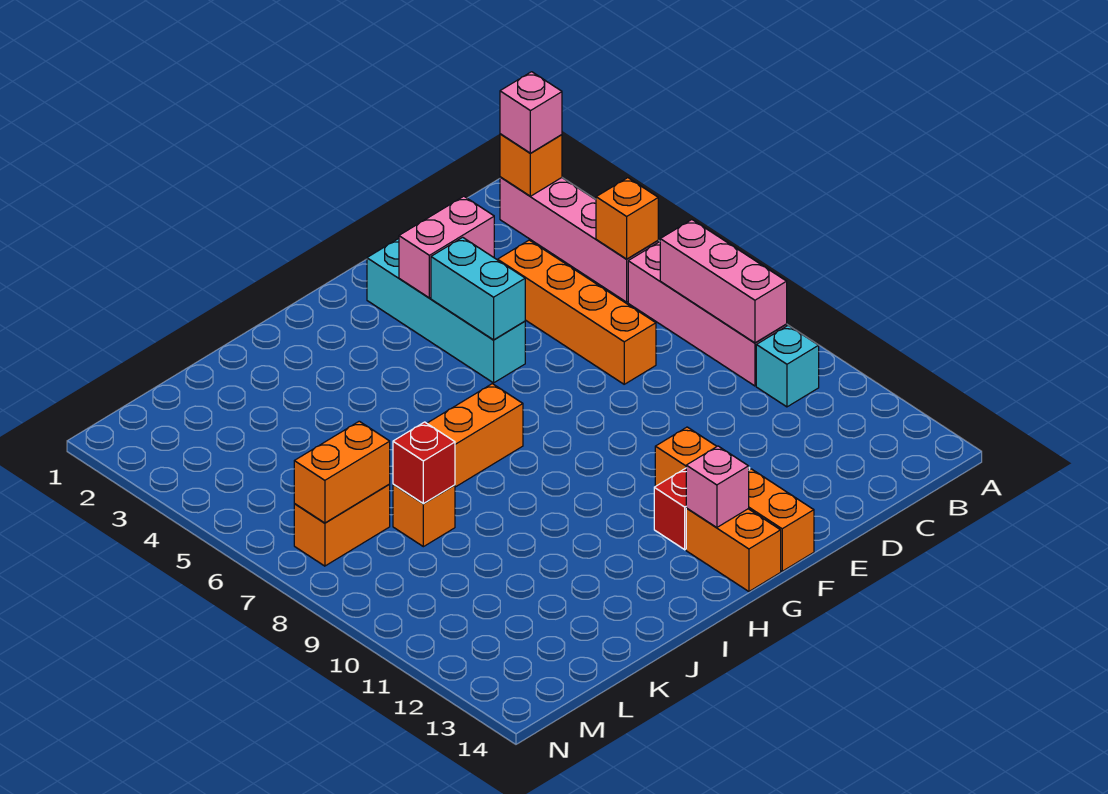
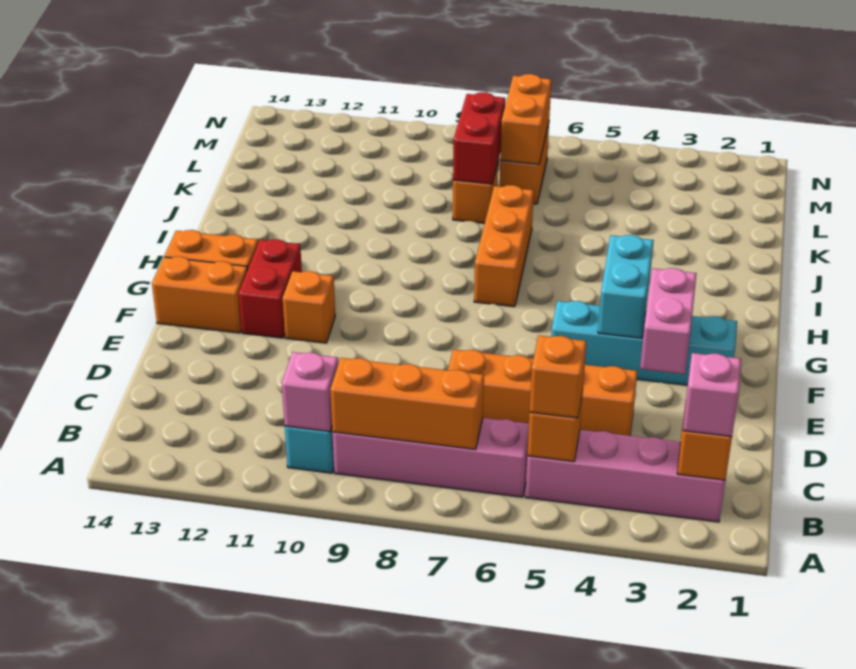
none -> orange brick B5 level 3
pink brick B7:B9 level 2 -> orange brick B7:B9 level 2
cyan brick F4:F5 level 2 -> cyan brick F4:G4 level 2
pink brick G13 level 2 -> pink brick B10 level 2
red brick K8 level 2 -> red brick K8:L8 level 2

